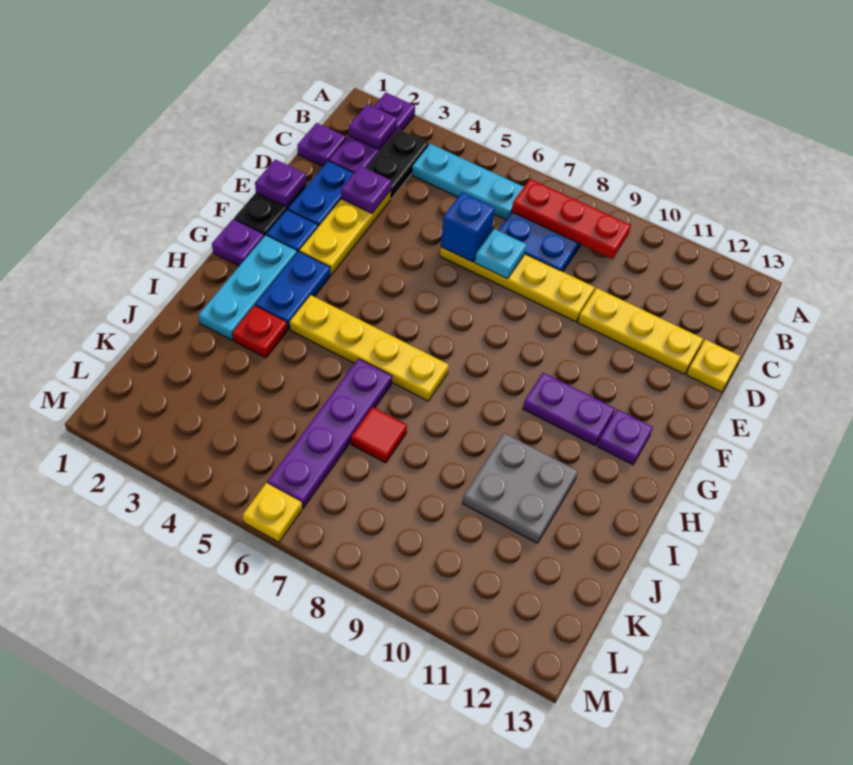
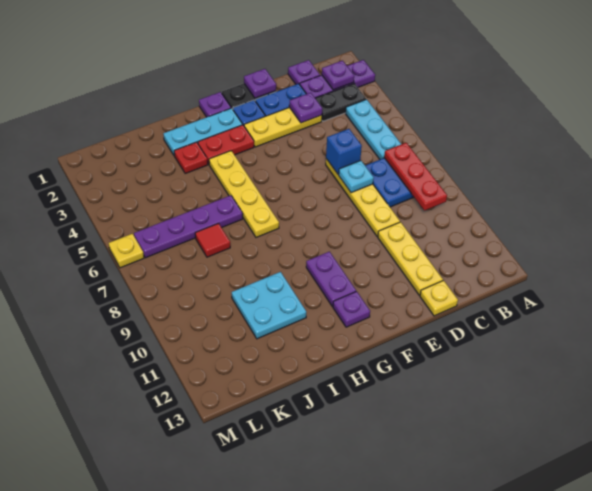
blue plate G3:H3 level 1 -> red plate G3:H3 level 1
grey plate I10:J11 level 1 -> cyan plate I10:J11 level 1

